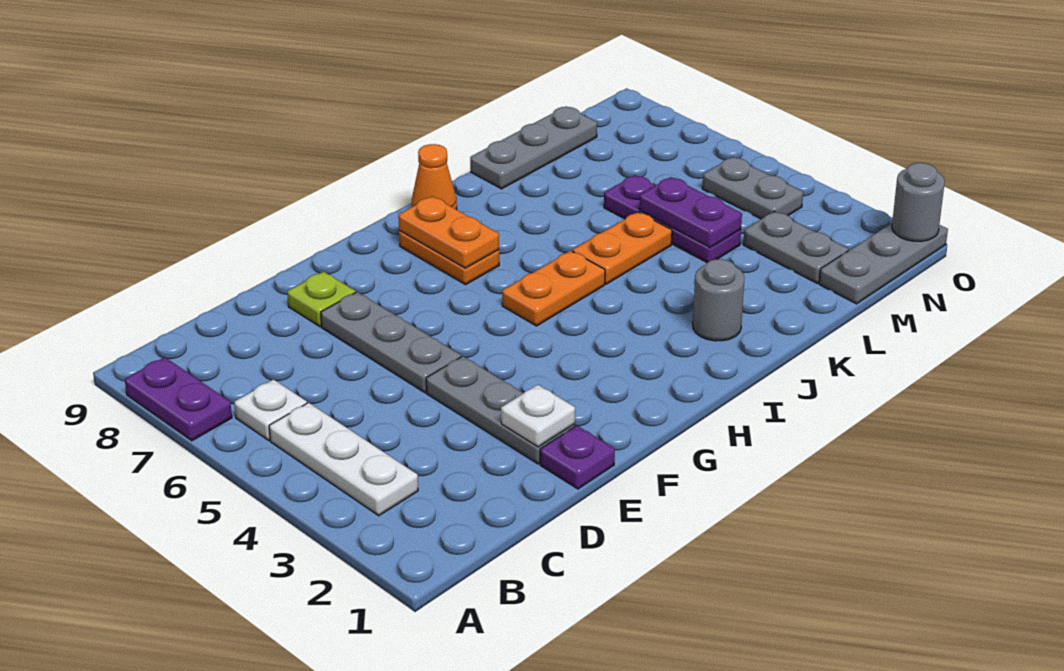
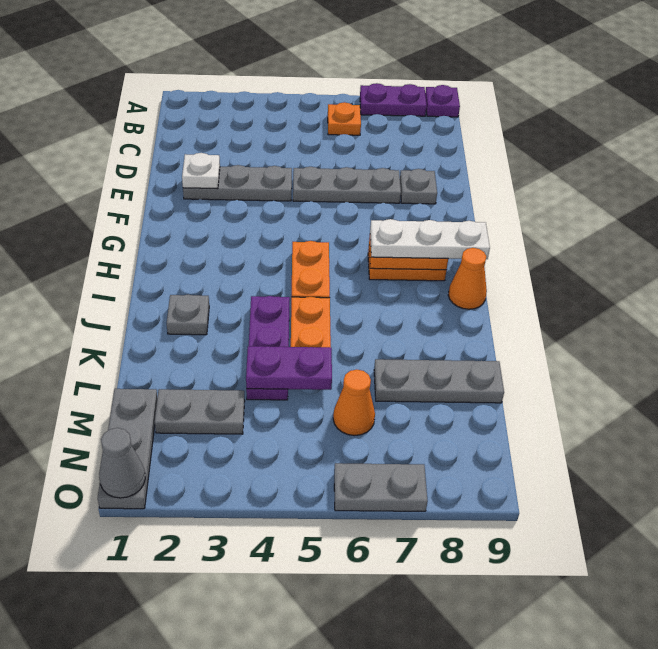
white plate B3:B5 level 1 -> white plate H7:H9 level 3
white plate B6 level 1 -> orange plate B6 level 1
purple plate E1 level 1 -> purple plate A9 level 1
lime plate E8 level 1 -> grey plate E8 level 1
grey round brick J2 level 1 -> grey plate J2 level 1
grey plate K9:M9 level 1 -> grey plate L7:L9 level 1
purple plate L4:L6 level 1 -> purple plate J4:L4 level 1
none -> orange cone M6 level 1
grey plate N4:N5 level 1 -> grey plate O6:O7 level 1
grey round brick O1 level 2 -> grey cone O1 level 2

